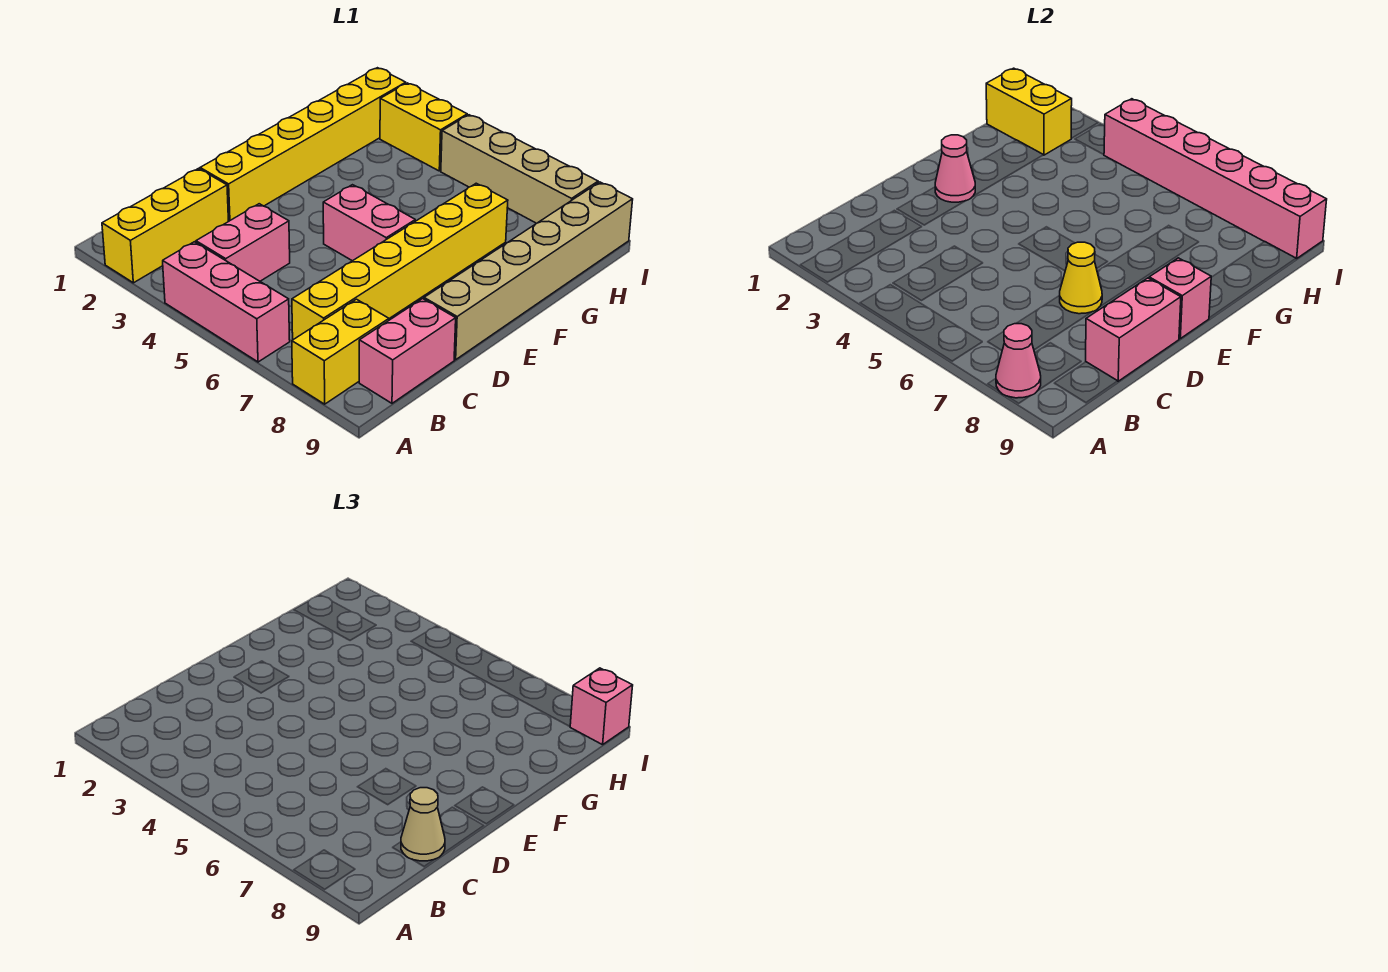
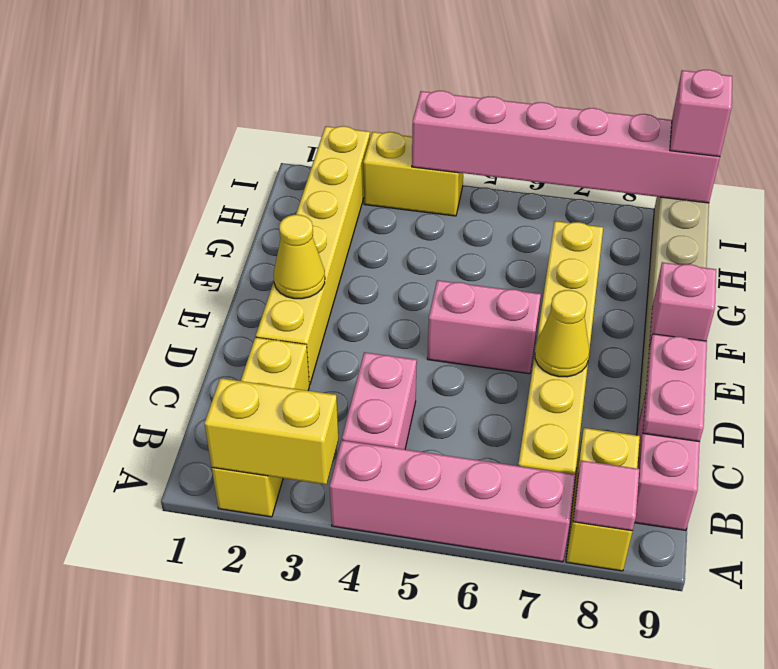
pink brick A4:A6 level 1 -> pink brick A4:A7 level 1
pink cone A8 level 2 -> pink tile A8 level 2
pink brick C9:D9 level 2 -> pink plate C9:D9 level 2
tan cone C9 level 3 -> none
pink cone E2 level 2 -> yellow cone E2 level 2
yellow brick H1:H2 level 2 -> yellow brick A2:A3 level 2
tan brick I5:I8 level 1 -> none

